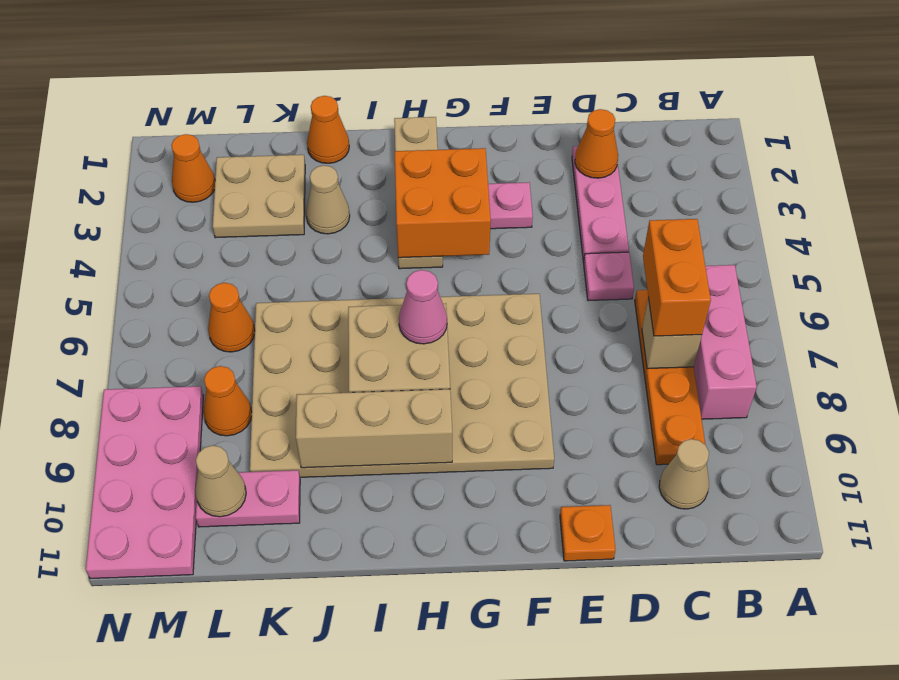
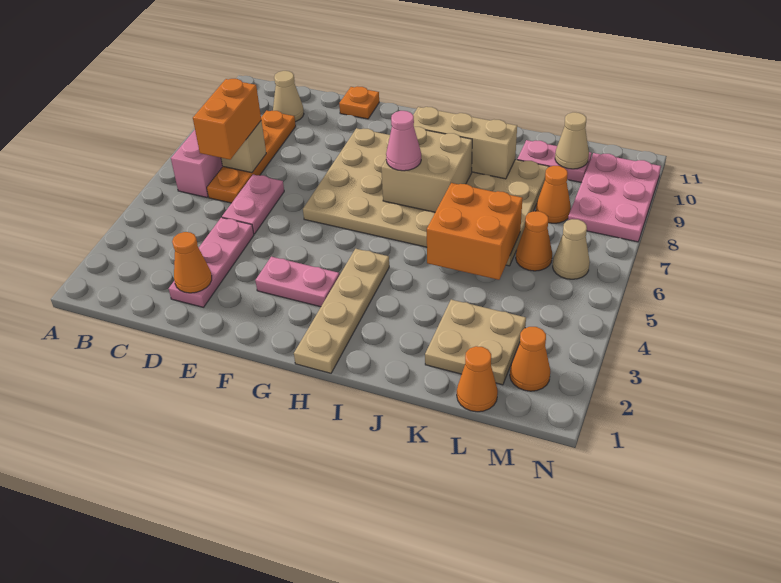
pink plate D5 level 1 -> pink plate D5:D6 level 1
orange brick G3:H4 level 2 -> orange brick J5:K6 level 2
orange cone J1 level 1 -> orange cone L1 level 1
tan cone J3 level 1 -> tan cone M6 level 1
pink plate M8:N11 level 1 -> pink plate M8:N10 level 1

